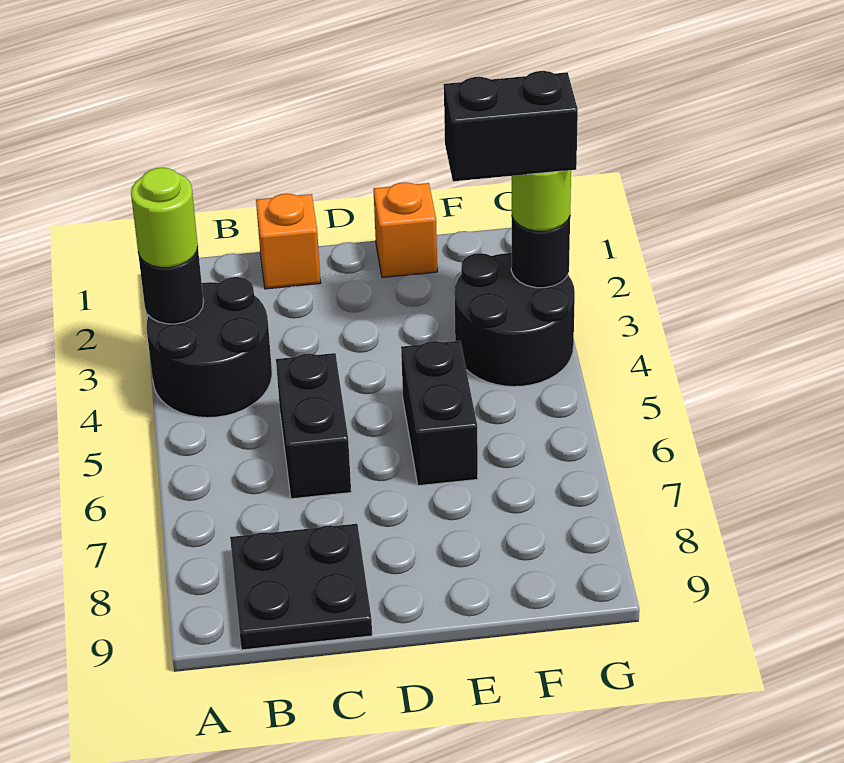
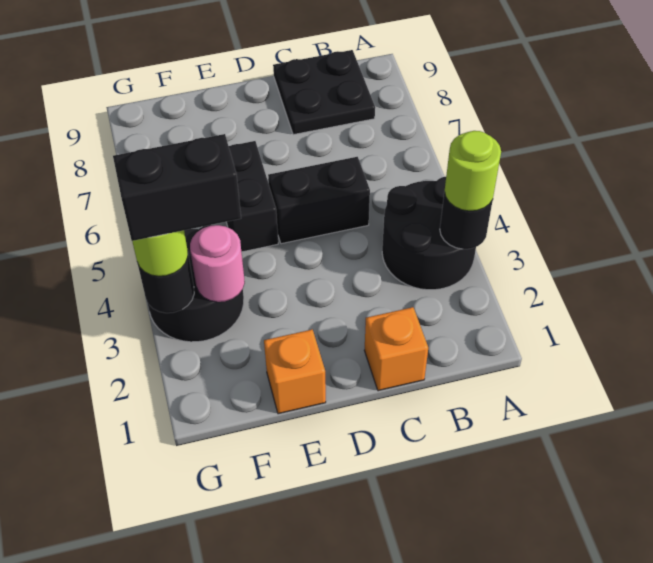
black brick C5:C6 level 1 -> black brick C5:D5 level 1
none -> pink round brick F3 level 2

